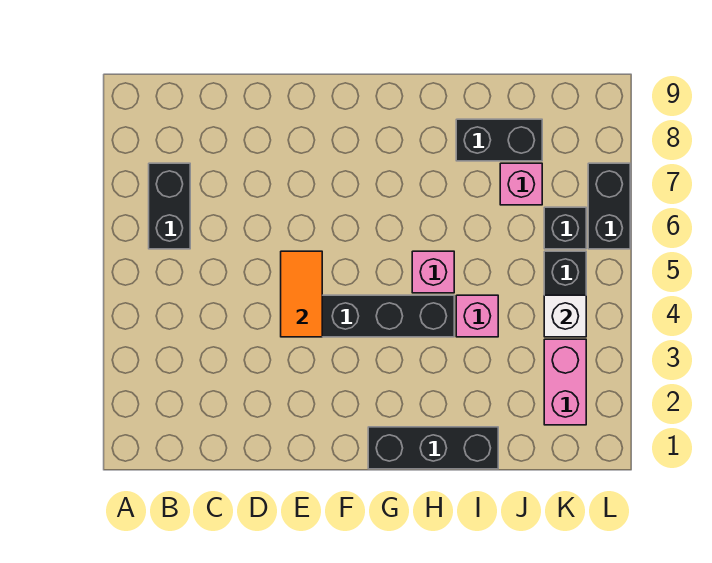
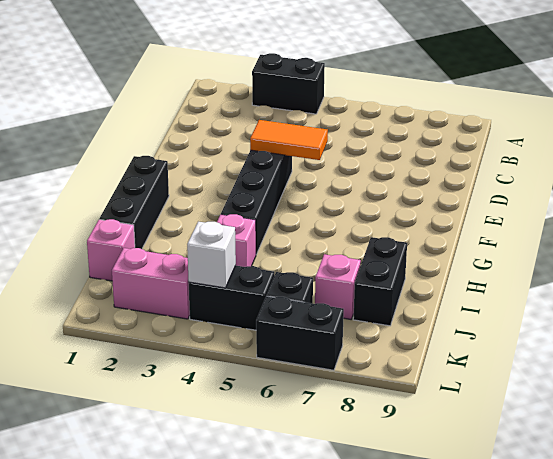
black brick B6:B7 level 1 -> black brick A3:A4 level 1
pink brick H5 level 1 -> pink brick J1 level 1

